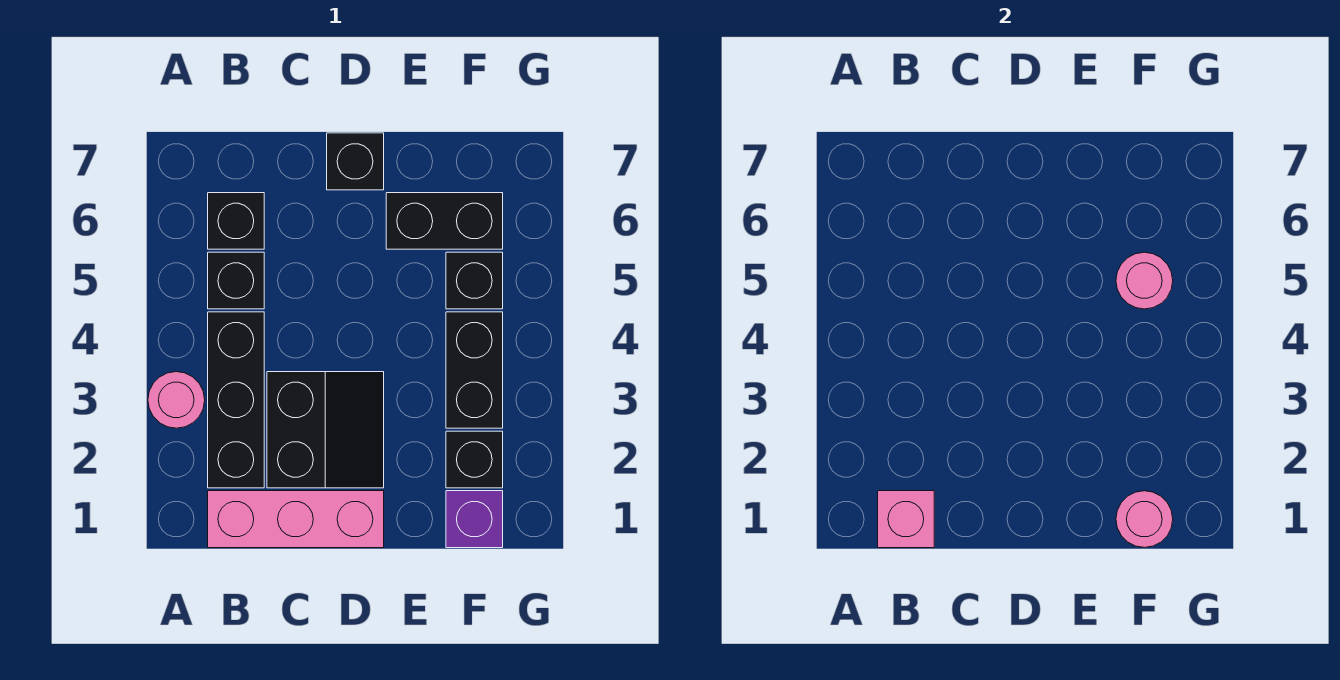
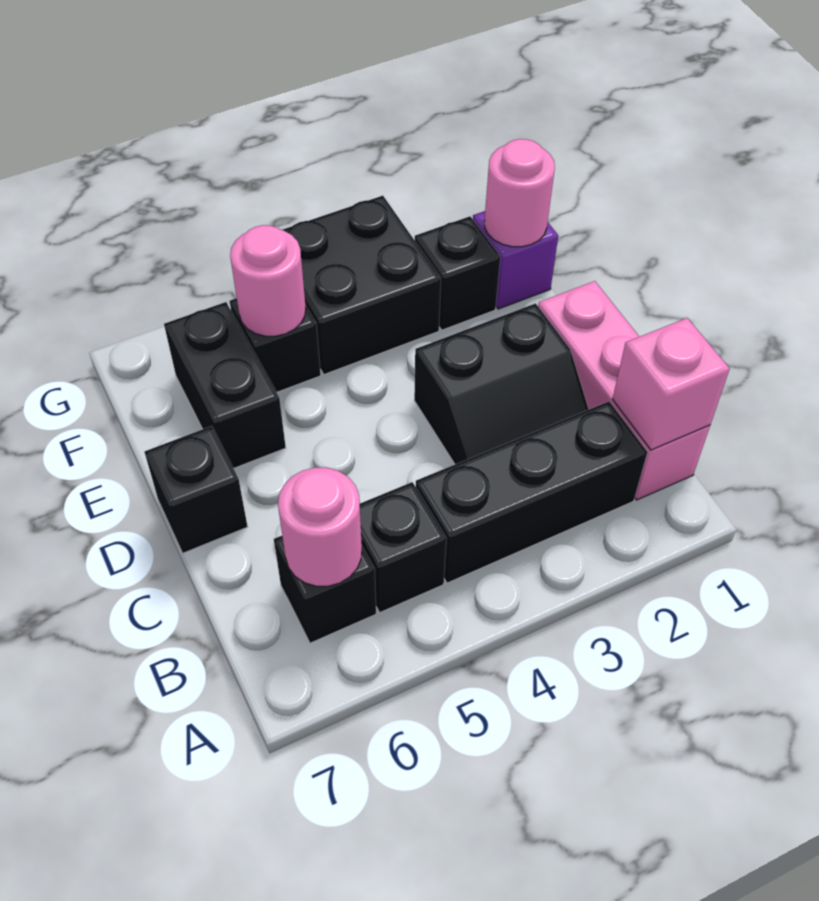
pink round brick A3 level 1 -> pink round brick B6 level 2
black slope C2:D3 level 1 top C -> black slope C2:D3 level 1 top D
black brick F3:F4 level 1 -> black brick F3:G4 level 1

